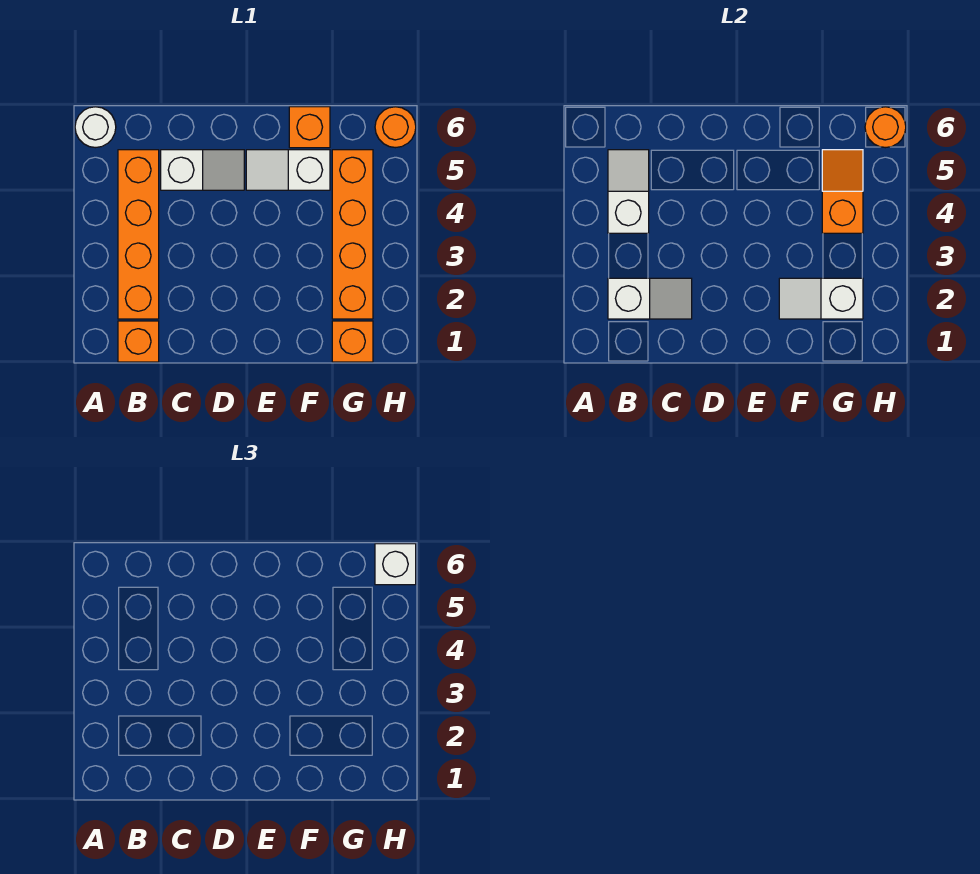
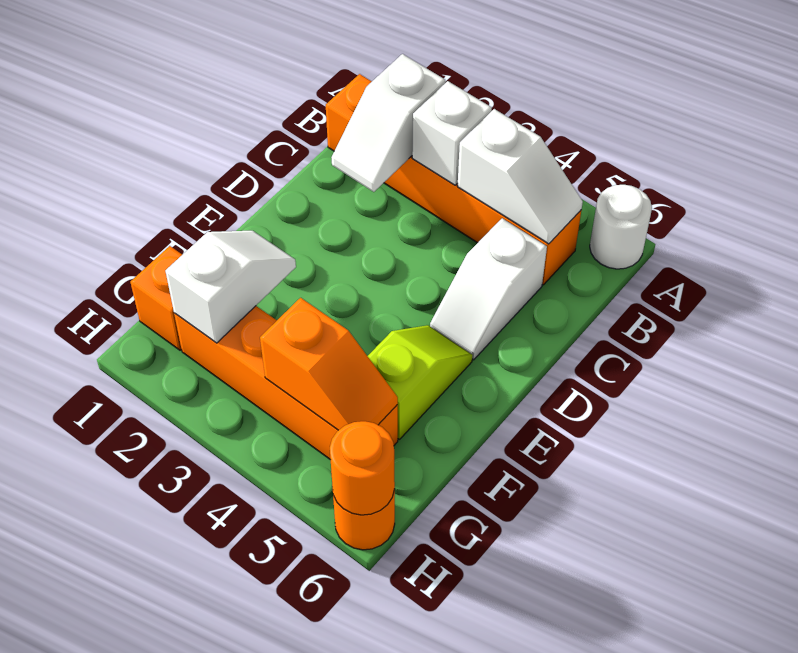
white slope E5:F5 level 1 top F -> lime slope E5:F5 level 1 top F
orange brick F6 level 1 -> none
white brick H6 level 3 -> white brick B3 level 2

